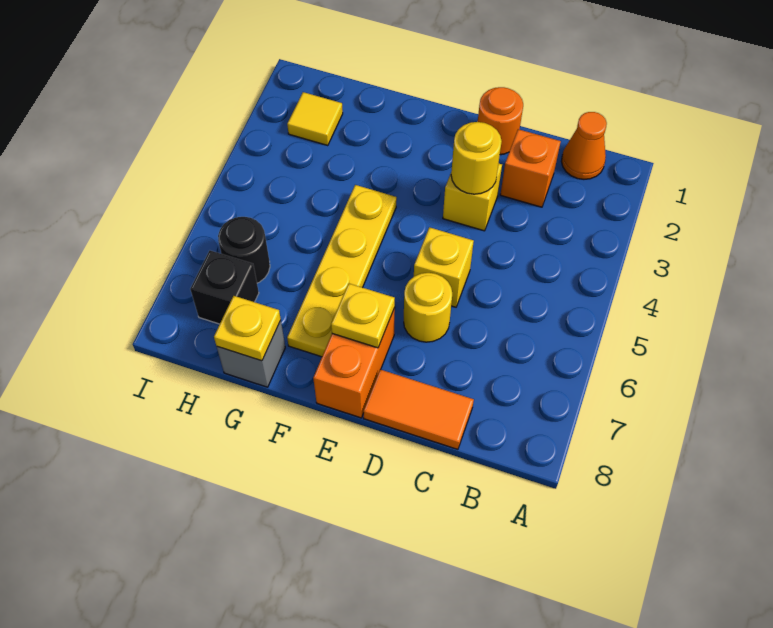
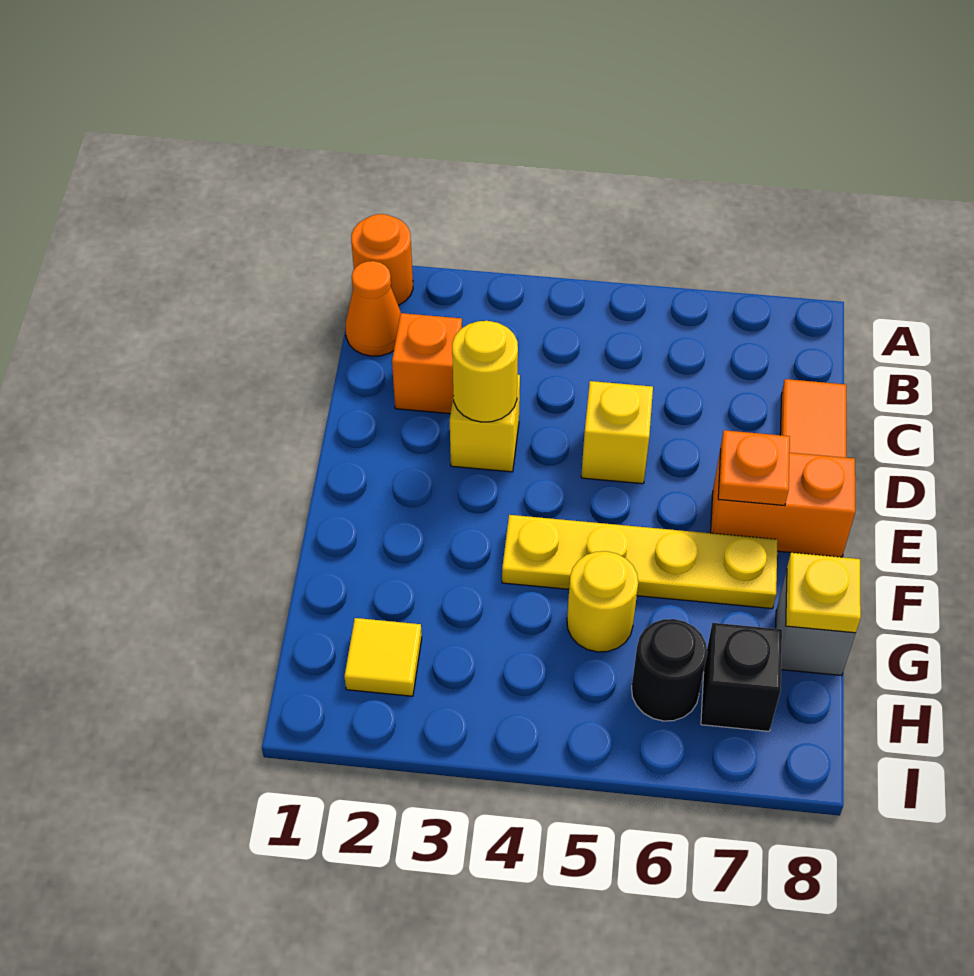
orange round brick D1 level 1 -> orange round brick A1 level 1
yellow round brick D6 level 1 -> yellow round brick G5 level 1
yellow plate E7 level 2 -> orange plate E7 level 2

